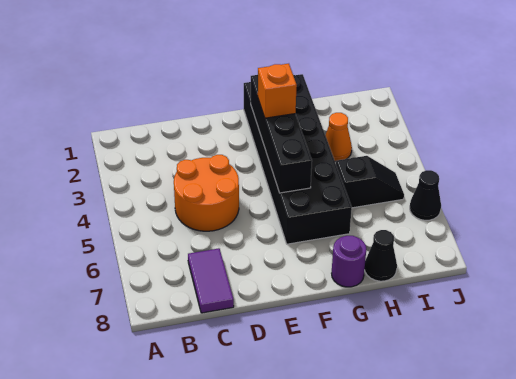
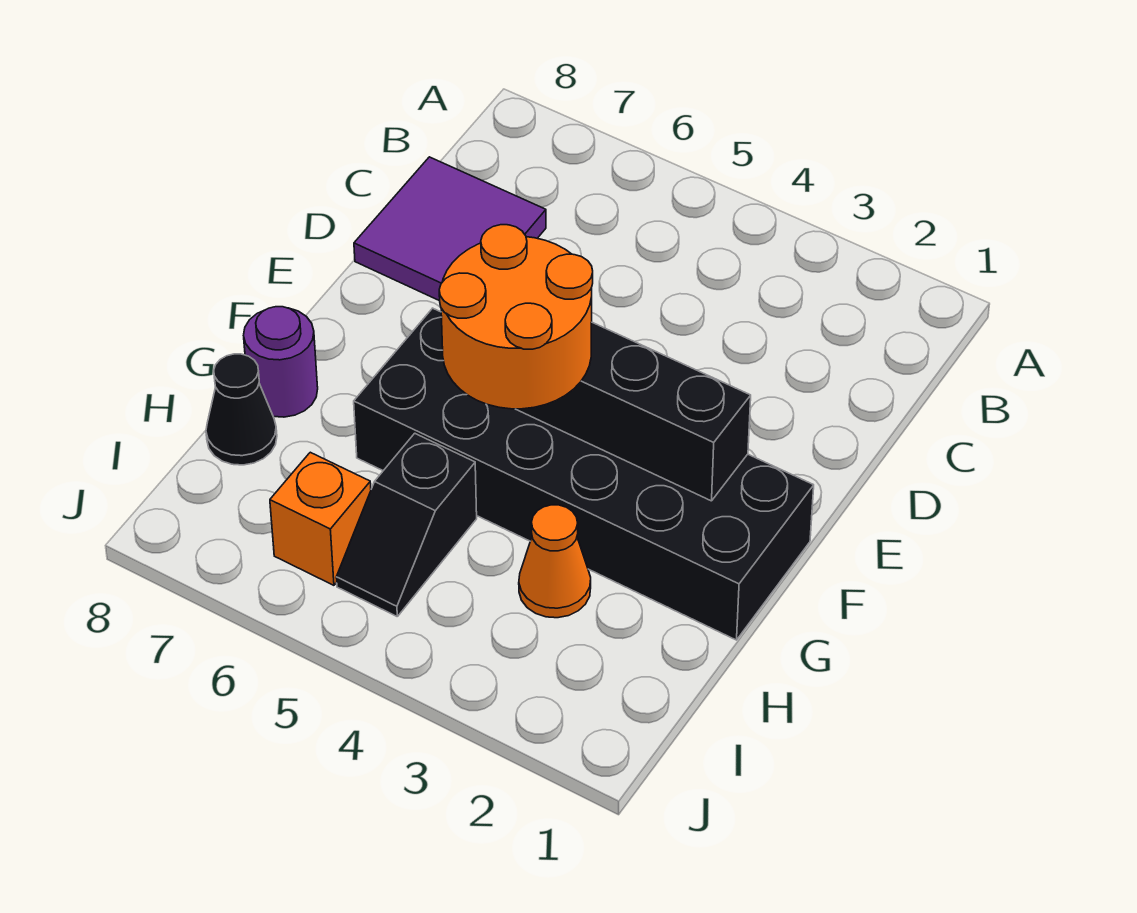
orange round brick C4:D5 level 1 -> orange round brick F4:G5 level 3
purple tile C7:C8 level 1 -> purple tile C7:D8 level 1
orange brick F3 level 3 -> orange brick I6 level 1
black cone J6 level 1 -> none

